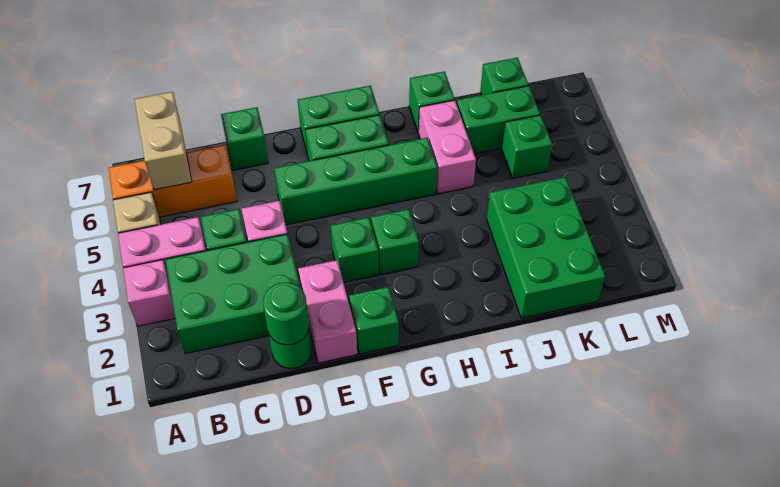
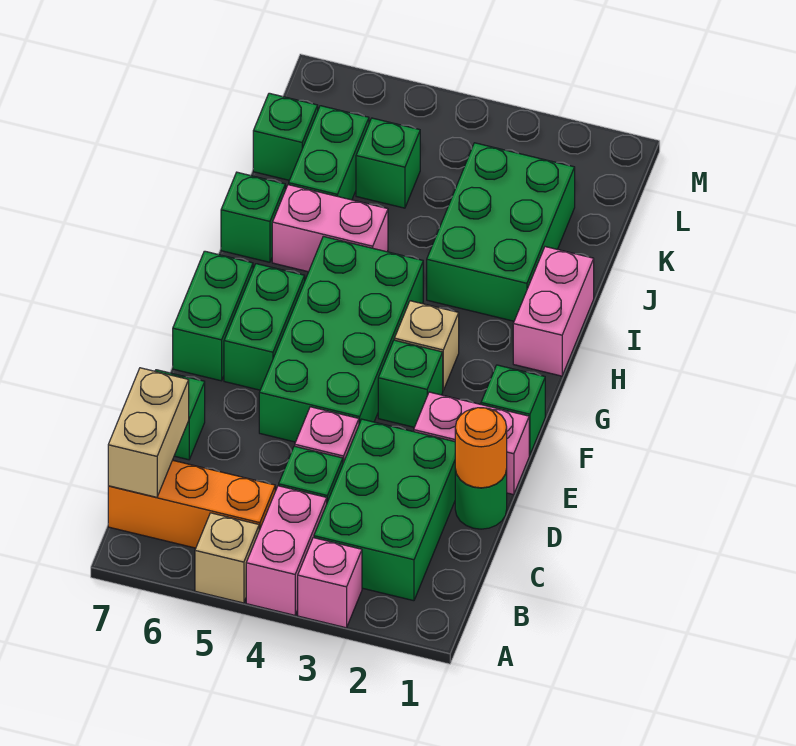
orange brick A6:C6 level 1 -> orange brick B5:B7 level 1
tan brick B6:B7 level 2 -> tan brick B7:C7 level 2
green round brick D1 level 2 -> orange round brick D1 level 2
green brick E5:H5 level 1 -> green brick E4:H5 level 1
green brick G3 level 1 -> tan brick G3 level 1
none -> pink brick H1:I1 level 1
green brick J1:K3 level 1 -> green brick I2:K3 level 1

